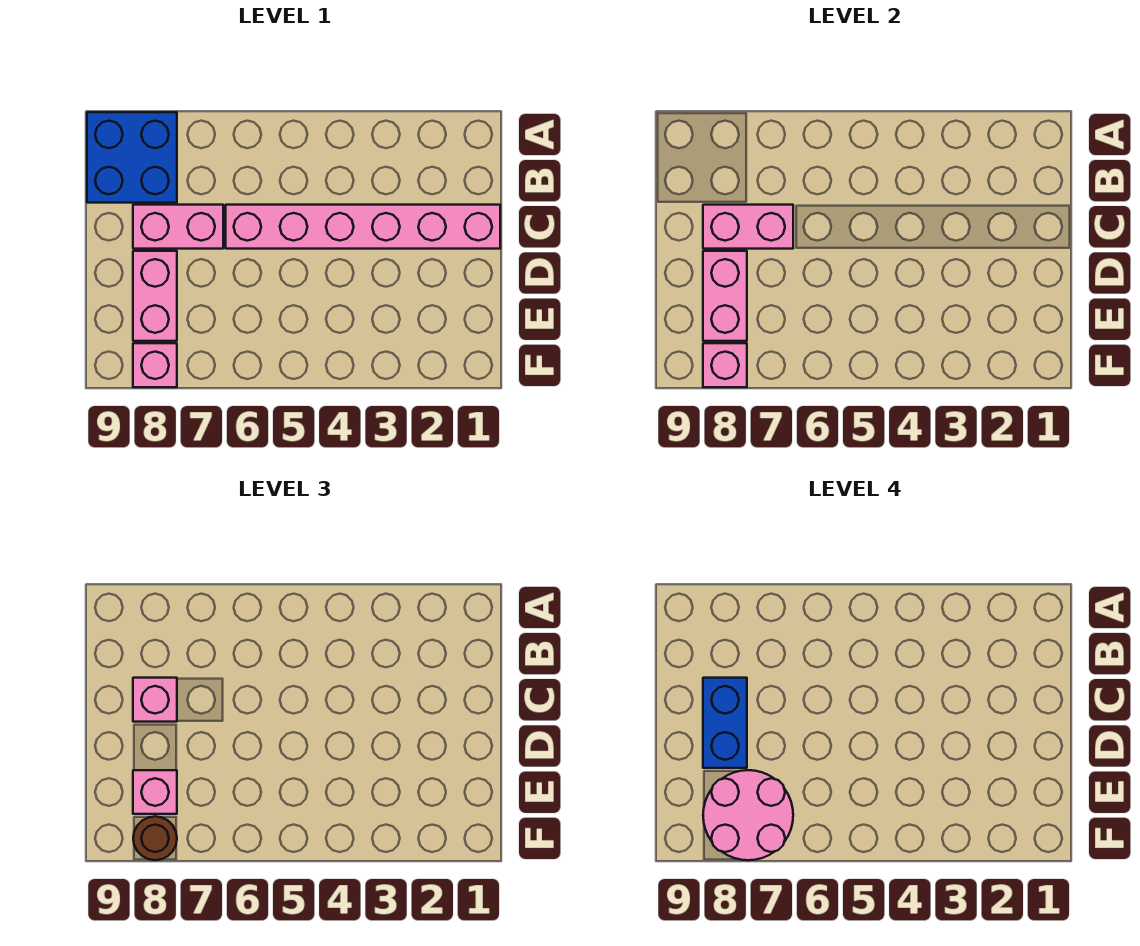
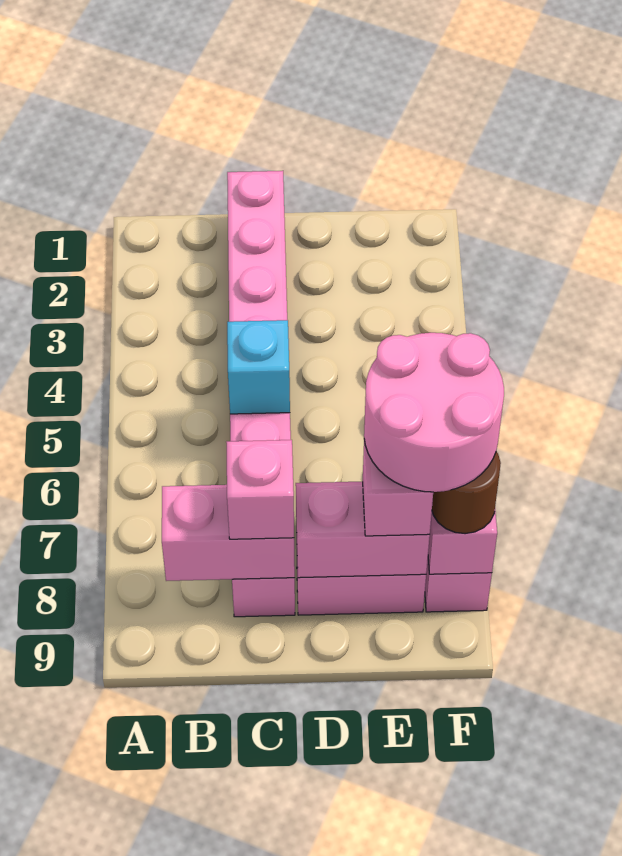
blue brick A8:B9 level 1 -> none
none -> cyan brick C5 level 2
pink brick C7:C8 level 2 -> pink brick B8:C8 level 2
blue brick C8:D8 level 4 -> none

